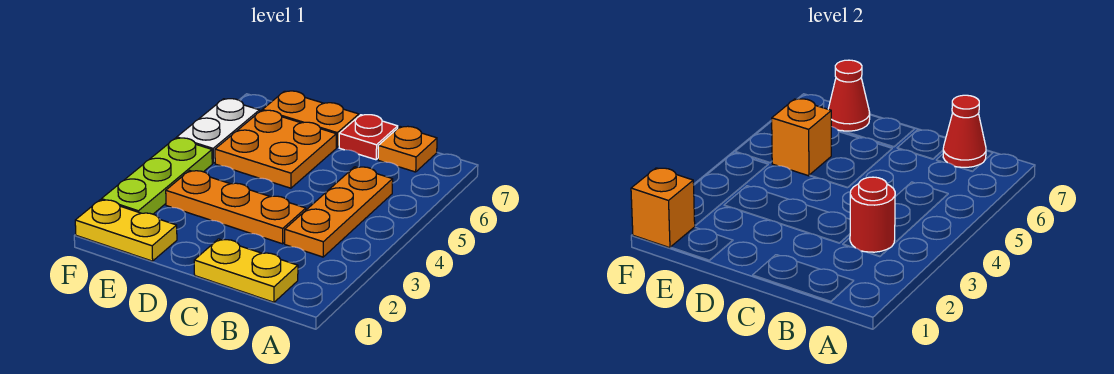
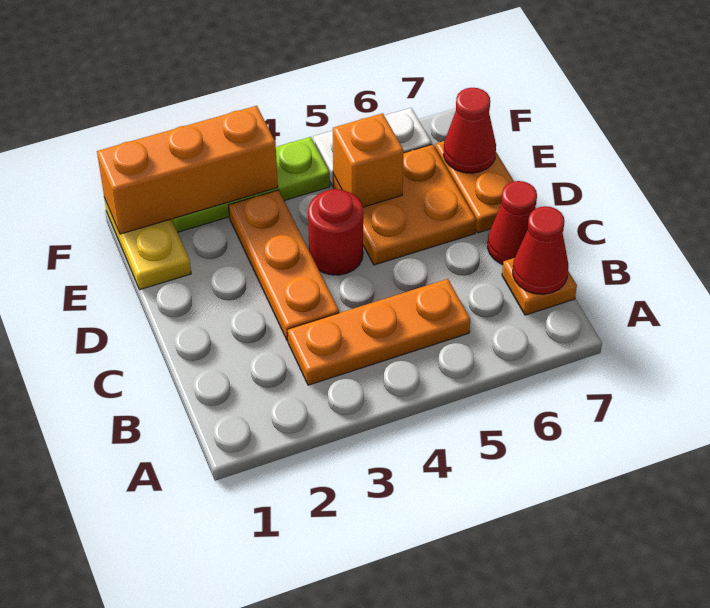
yellow plate B1:C1 level 1 -> none
red round brick B3 level 2 -> red round brick D4 level 1
red plate C7 level 1 -> red cone C7 level 1
orange brick F1 level 2 -> orange brick F1:F3 level 2

